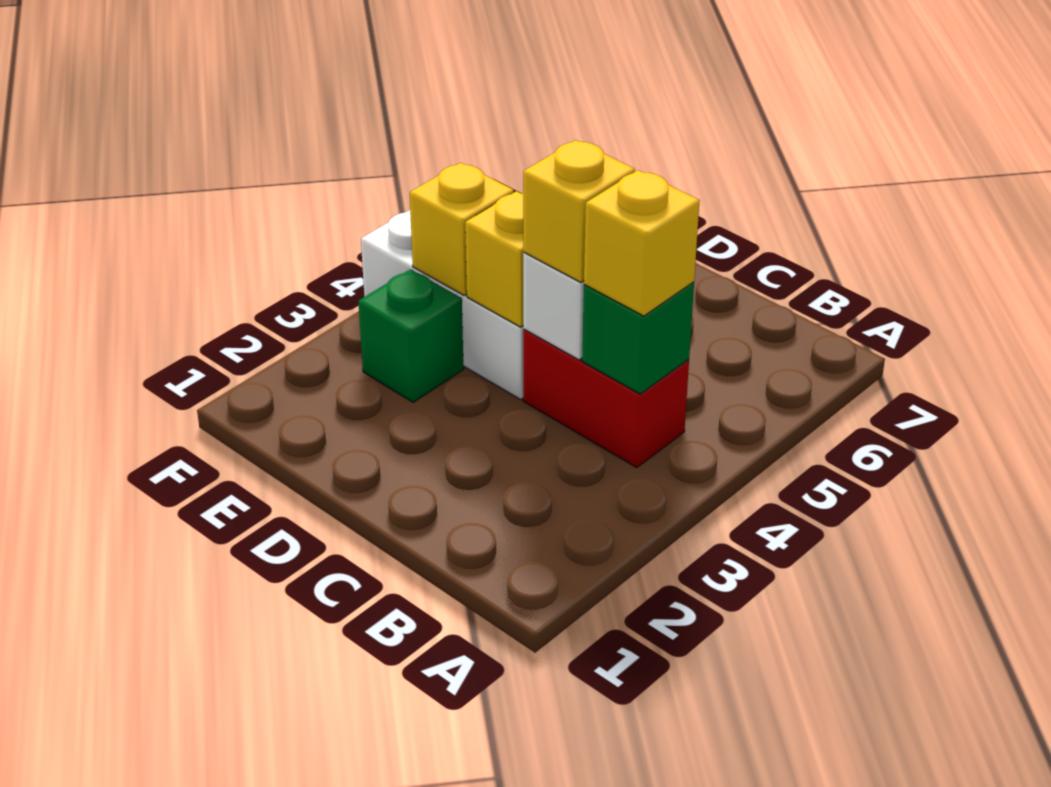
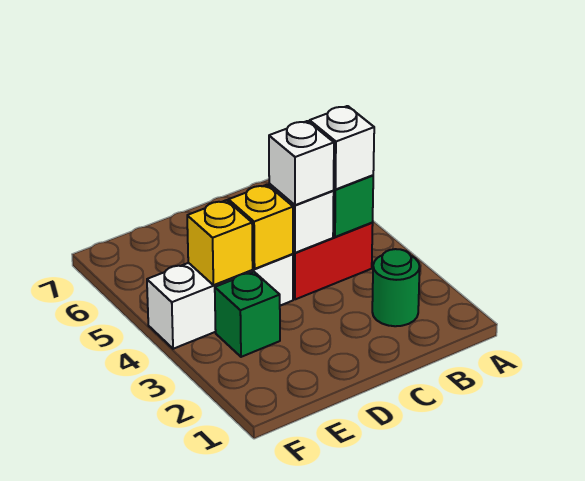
none -> green round brick B2 level 1
yellow brick B4 level 3 -> white brick B4 level 3
yellow brick C4 level 3 -> white brick C4 level 3

